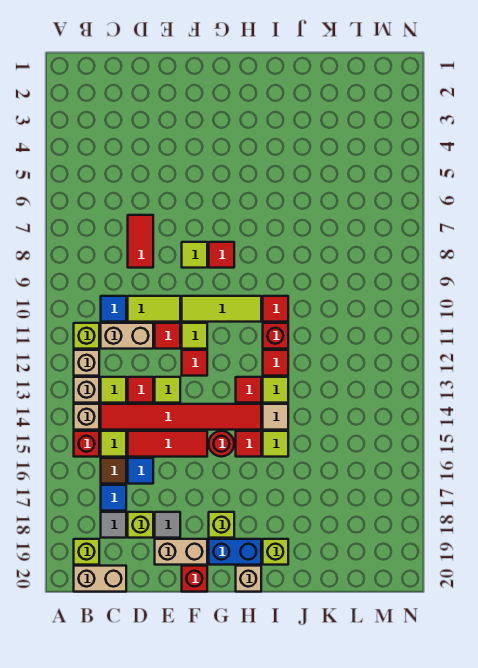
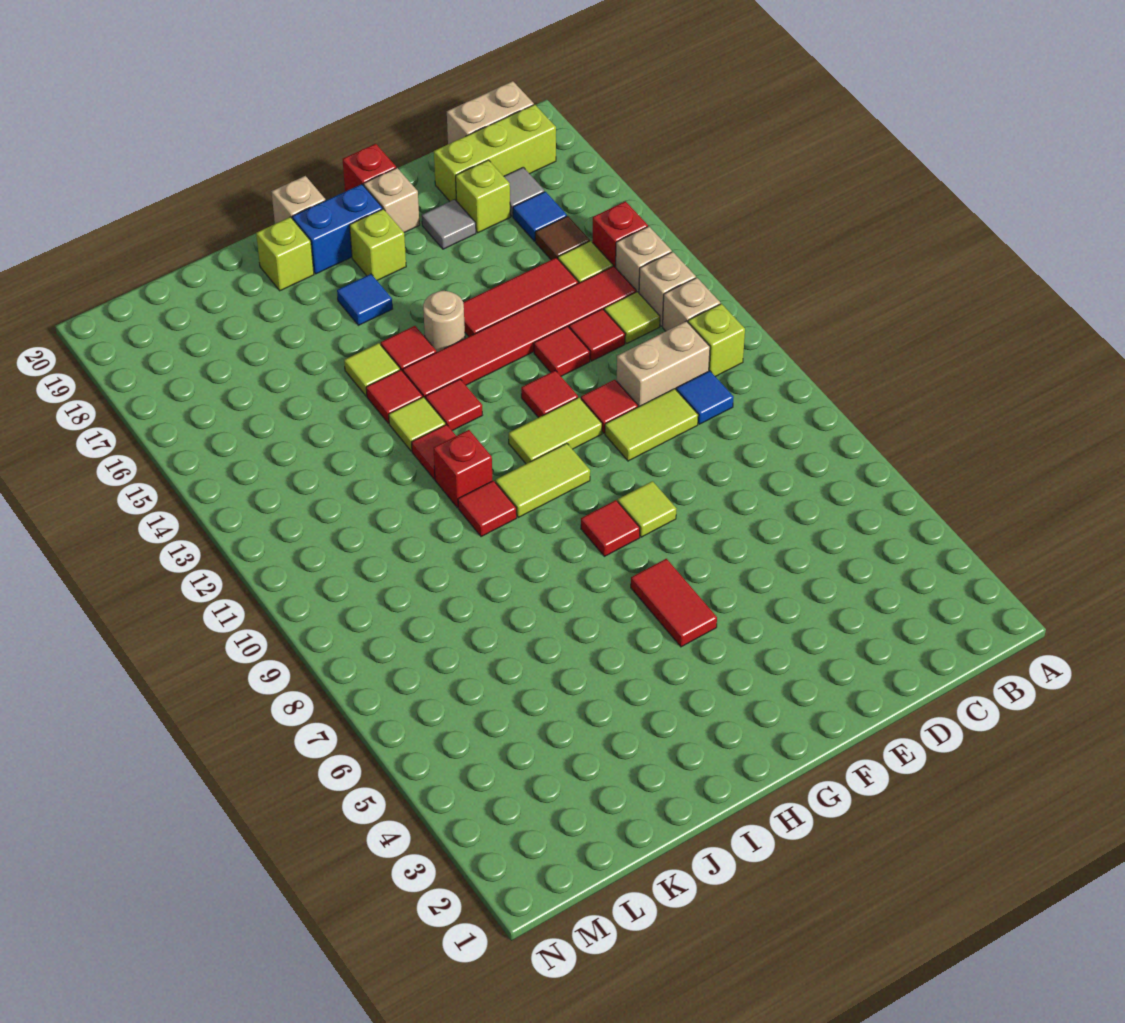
lime brick B19 level 1 -> lime brick B19:D19 level 1
red tile D7:D8 level 1 -> red tile G5:G6 level 1
blue tile D16 level 1 -> blue tile H17 level 1
lime tile E13 level 1 -> red tile E13 level 1
tan brick E19:F19 level 1 -> tan brick F19 level 1
lime tile F10:H10 level 1 -> lime tile G10:H10 level 1
lime tile F11 level 1 -> lime tile F11:G11 level 1
red round brick G15 level 1 -> tan round brick G15 level 1
tan tile I14 level 1 -> red tile I14 level 1

